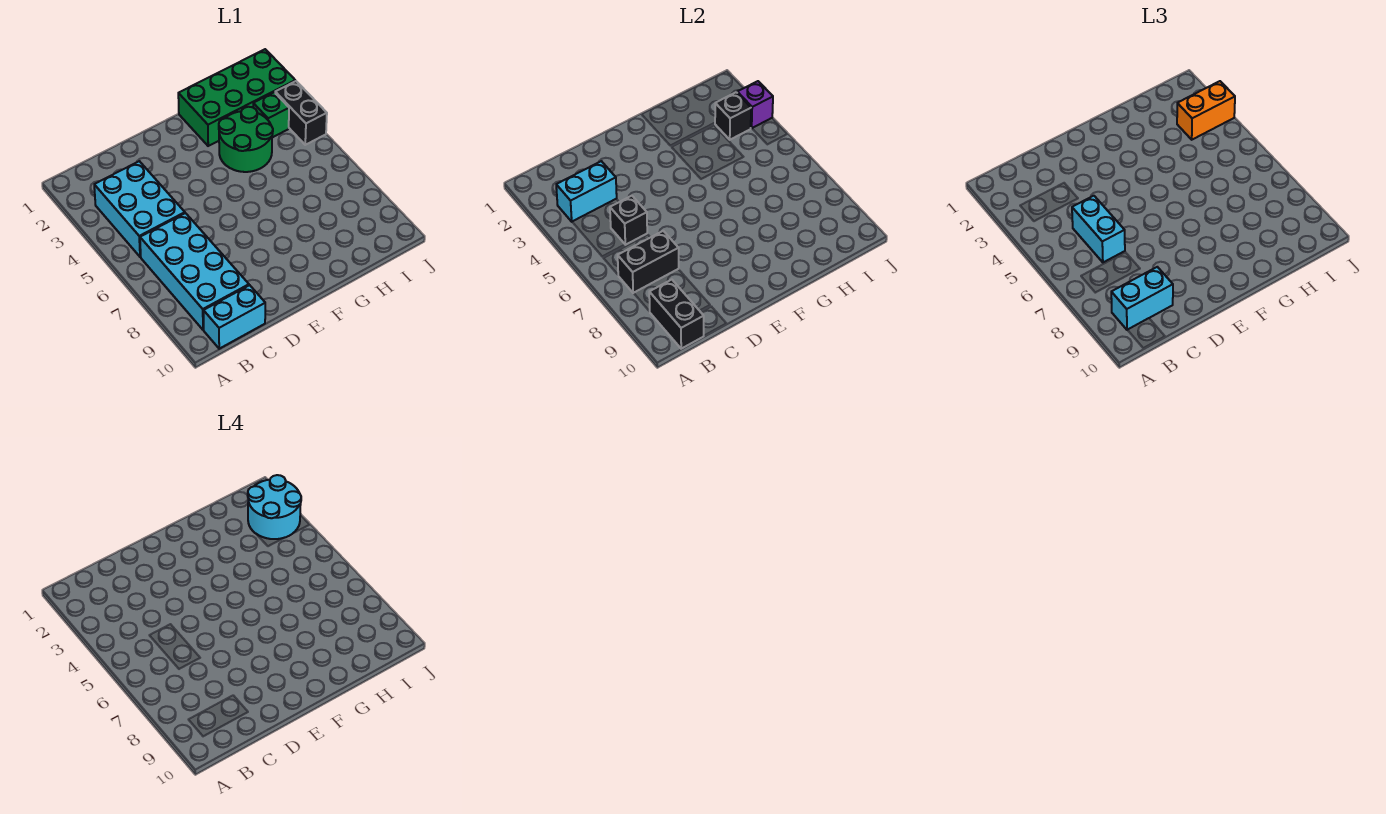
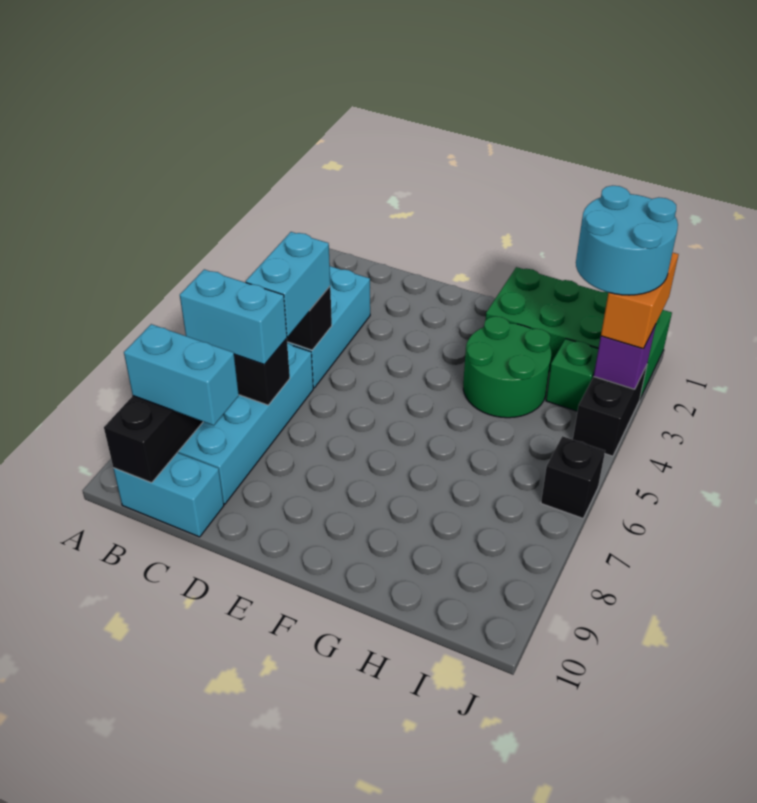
cyan brick B3:C3 level 2 -> cyan brick B7:C7 level 3
black brick I3 level 2 -> black brick J6 level 1
orange brick I3:J3 level 3 -> orange brick J2:J3 level 3

